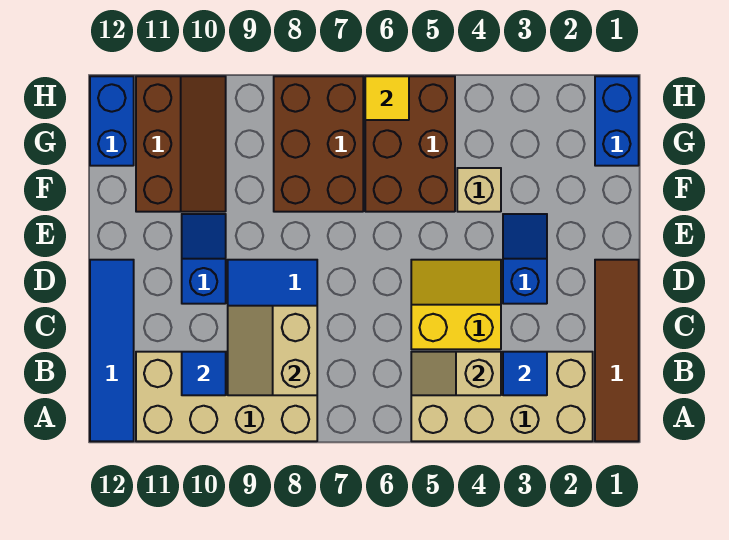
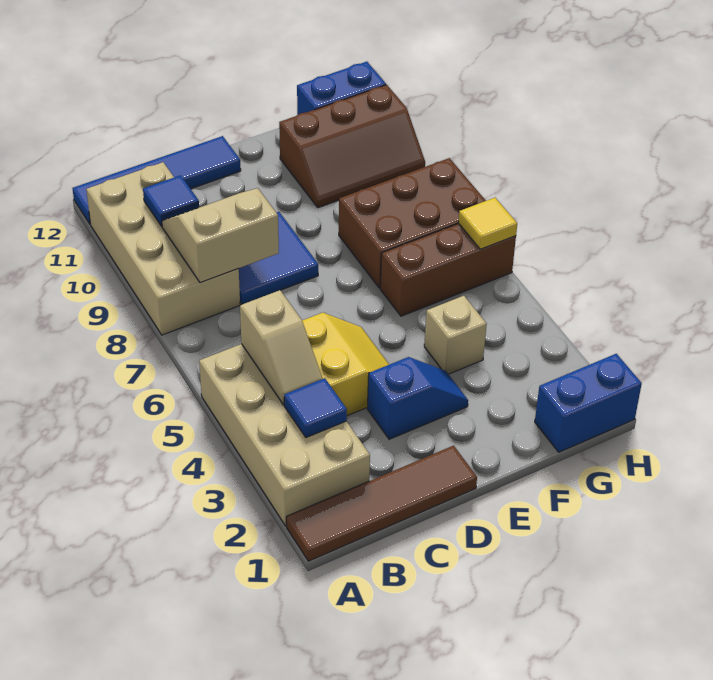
tan slope B4:B5 level 2 top 4 -> tan slope B4:B5 level 2 top 5
blue slope D10:E10 level 1 top D -> none
brown brick F5:H6 level 1 -> brown brick F6:H6 level 1

